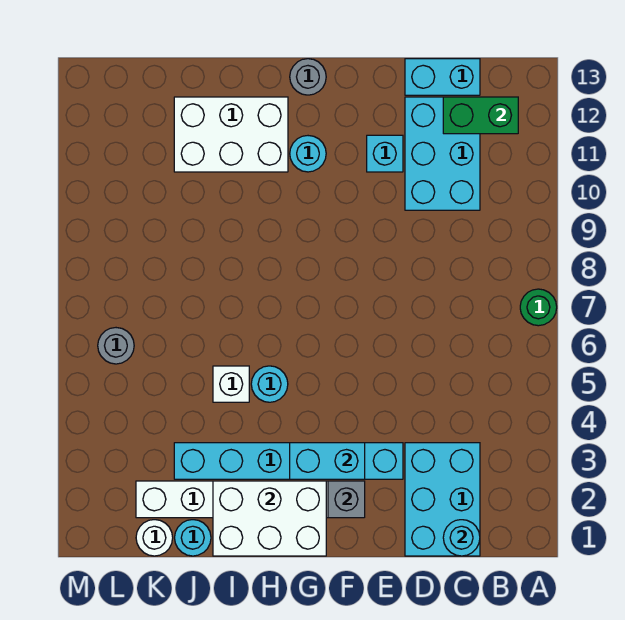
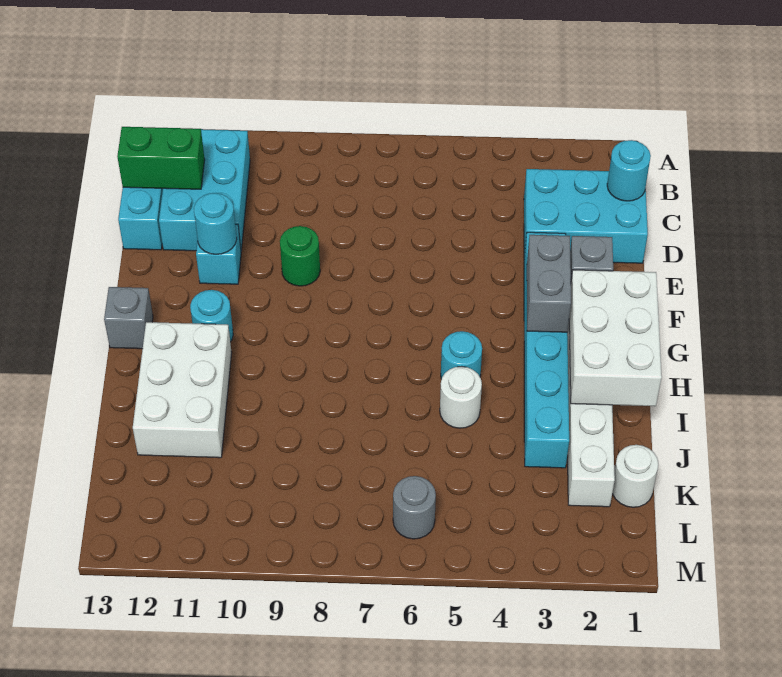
green round brick A7 level 1 -> green round brick E9 level 1
green brick B12:C12 level 2 -> green brick C12:C13 level 2
cyan brick C10:D12 level 1 -> cyan brick B11:D12 level 1
cyan brick F3:G3 level 2 -> grey brick F3:G3 level 2
grey round brick G13 level 1 -> grey brick G13 level 1
white brick I5 level 1 -> white round brick I5 level 1
cyan round brick J1 level 1 -> cyan round brick E11 level 2

